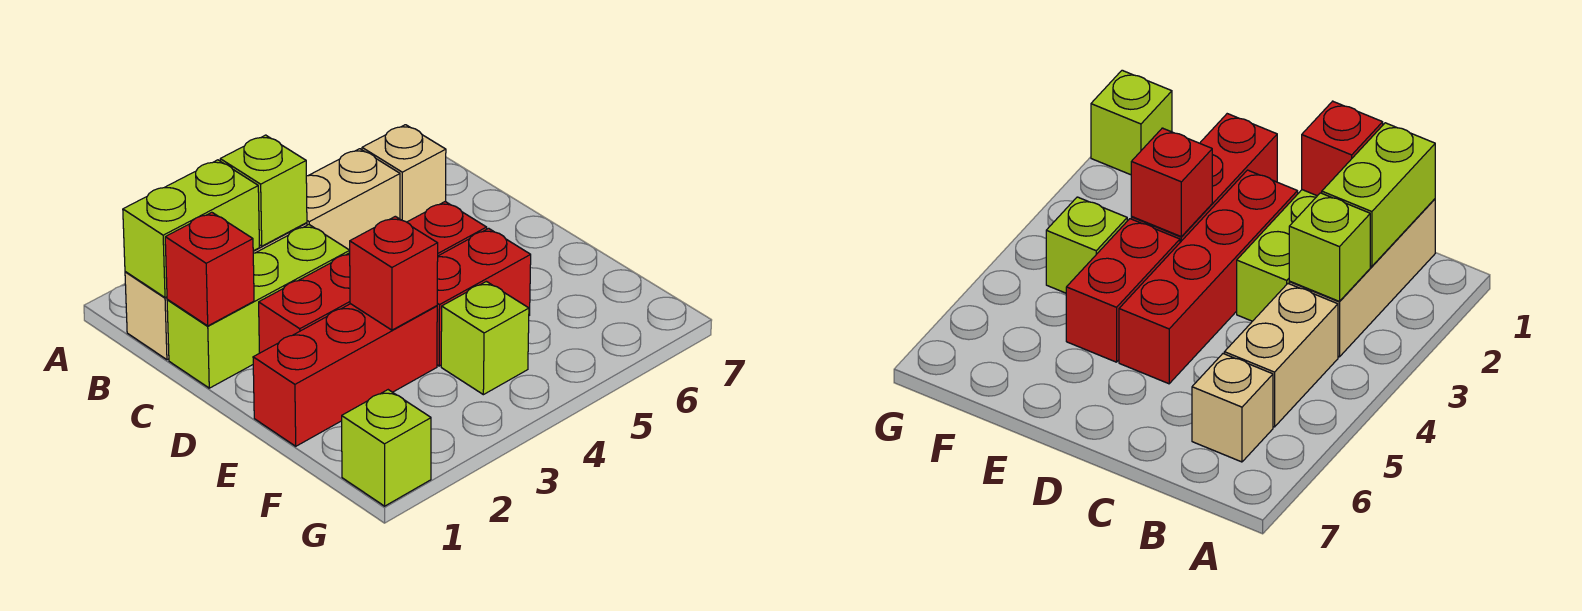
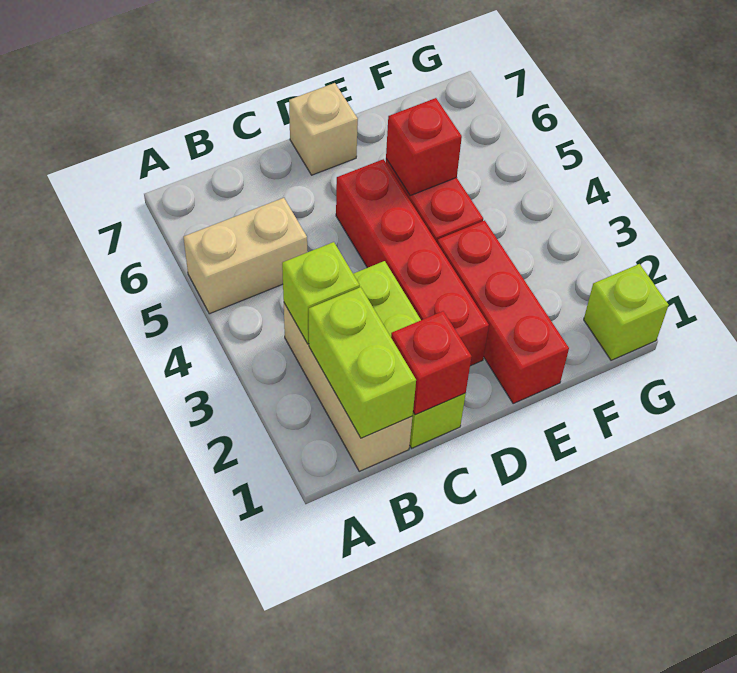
tan brick B4:B5 level 1 -> tan brick A5:B5 level 1
tan brick B6 level 1 -> tan brick D7 level 1
red brick E3 level 2 -> red brick E5 level 2
lime brick F4 level 1 -> none

